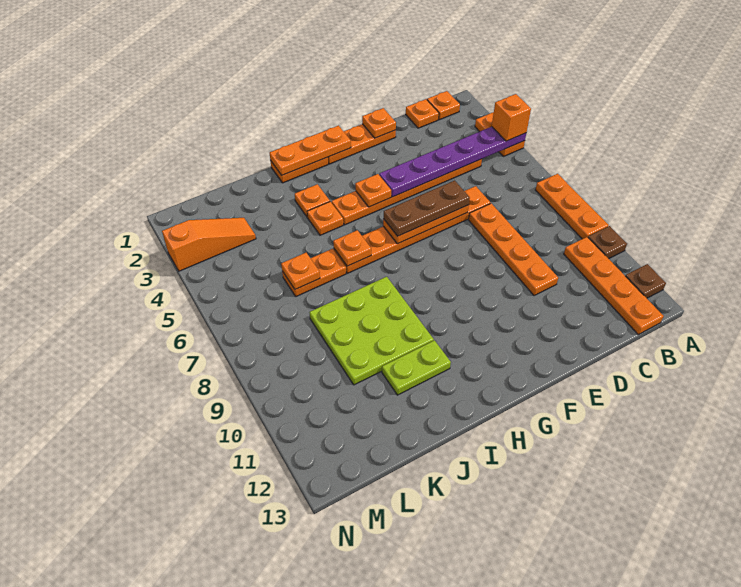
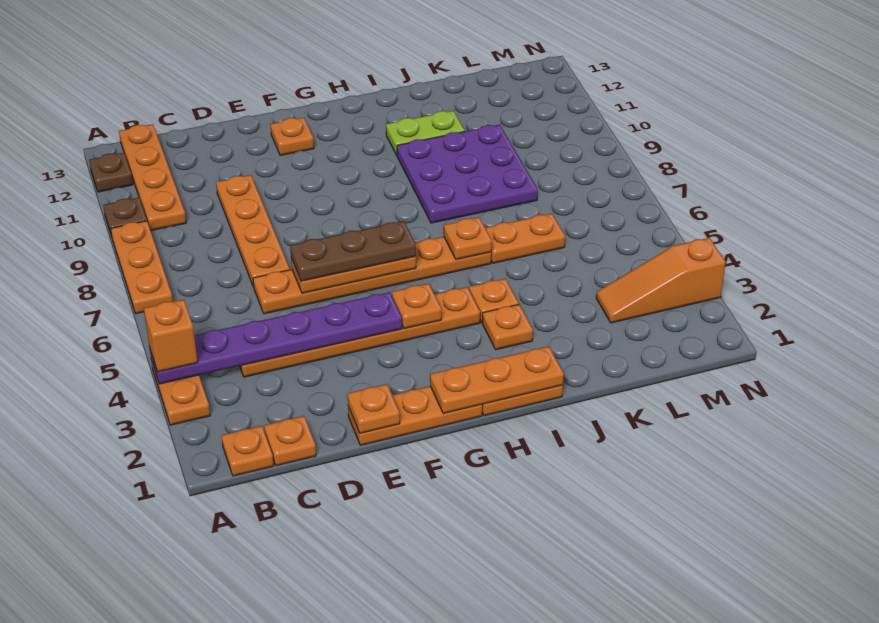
lime plate I8:K10 level 1 -> purple plate I8:K10 level 1
orange plate K6 level 2 -> orange plate F12 level 1

